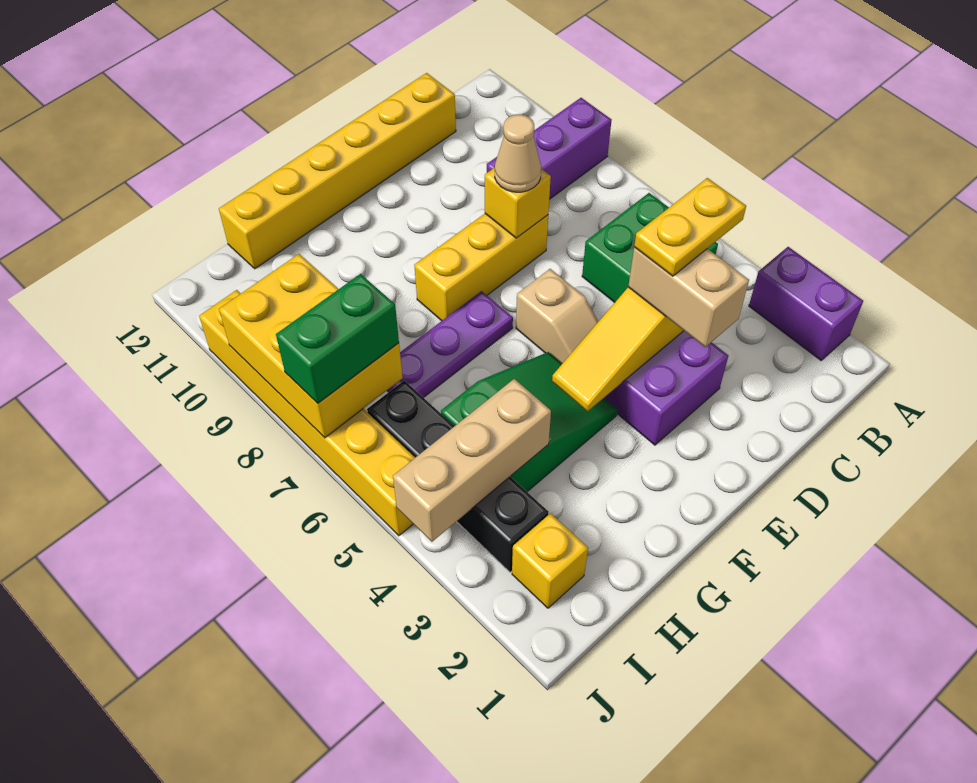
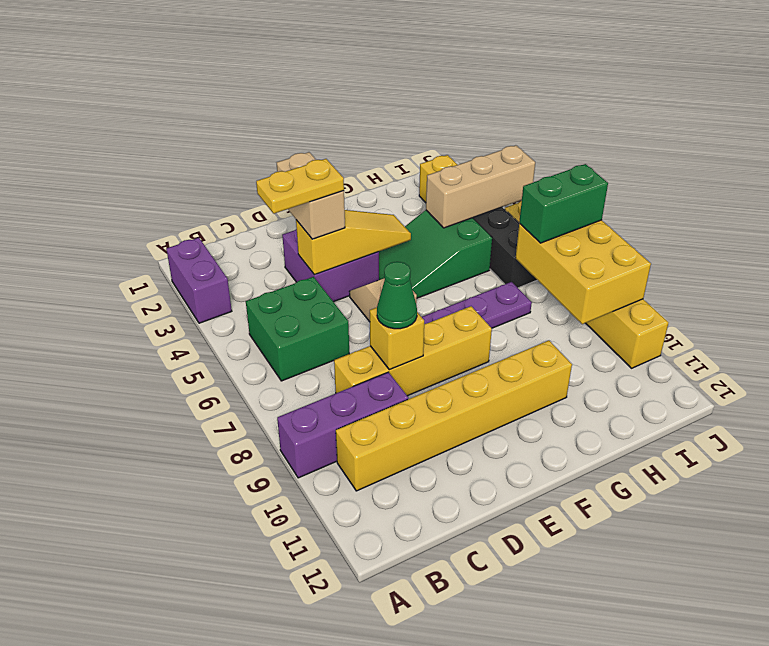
yellow brick C12:H12 level 1 -> yellow brick B10:G10 level 1
yellow brick D8:F8 level 1 -> yellow brick C8:F8 level 1
tan cone D8 level 3 -> green cone D8 level 3

